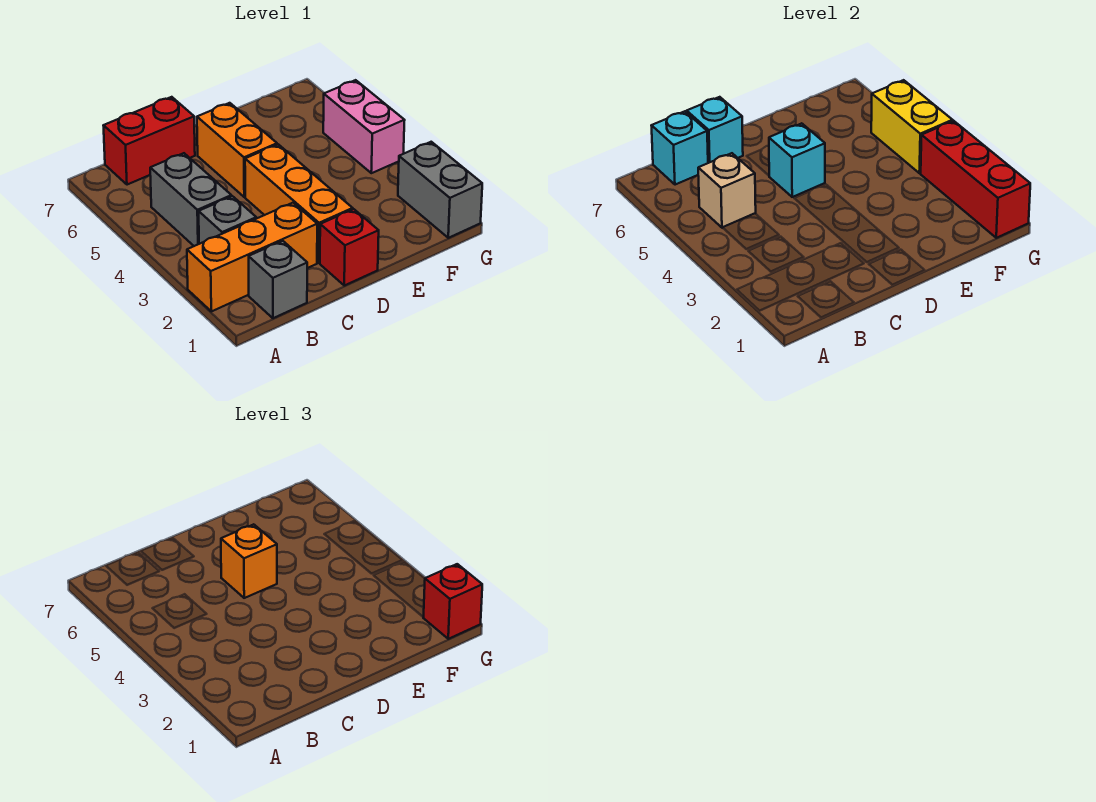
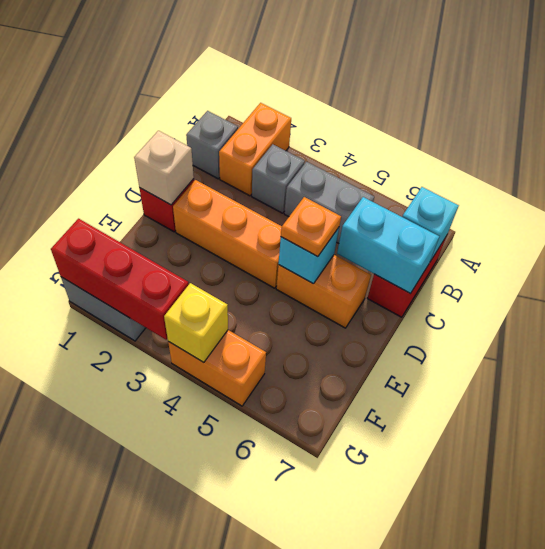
orange brick A2:C2 level 1 -> orange brick A2:B2 level 1
tan brick B5 level 2 -> tan brick D1 level 2
cyan brick C7 level 2 -> cyan brick C6:C7 level 2
orange brick D5 level 3 -> orange plate D5 level 3
red brick G1 level 3 -> none
pink brick G4:G5 level 1 -> orange brick G4:G5 level 1
yellow brick G4:G5 level 2 -> yellow brick G4 level 2

